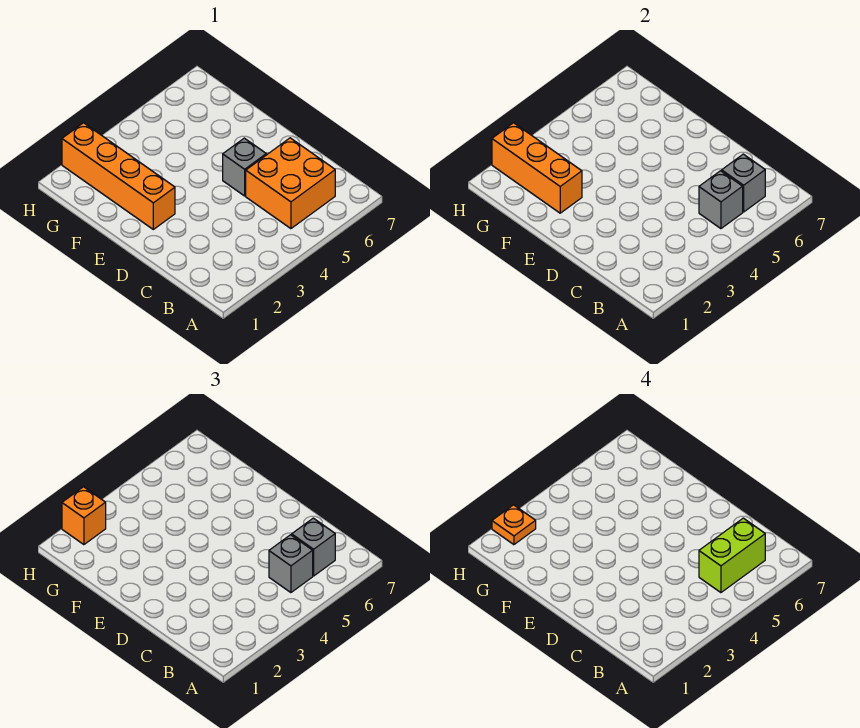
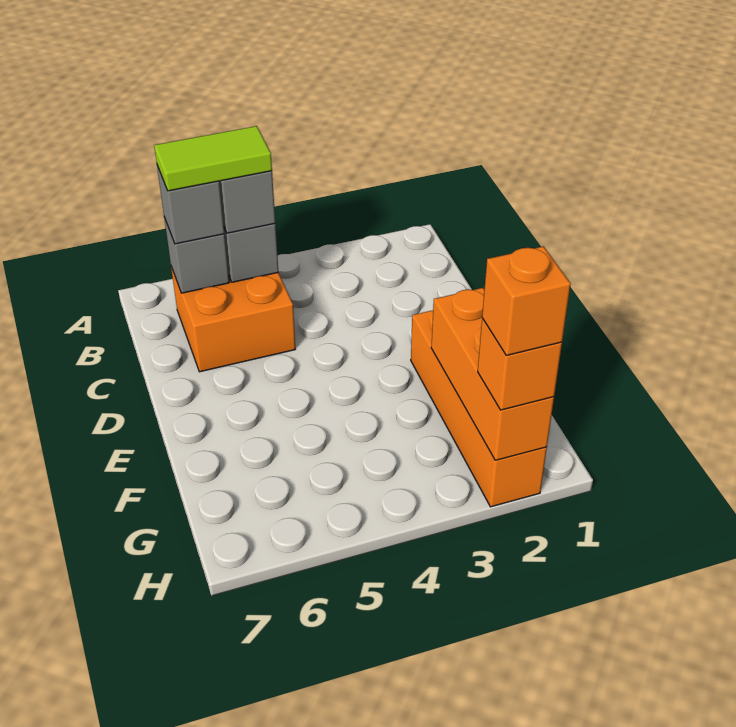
lime brick B5:B6 level 4 -> lime tile B5:B6 level 4
grey brick D5 level 1 -> none
orange plate H2 level 4 -> orange brick H2 level 4

